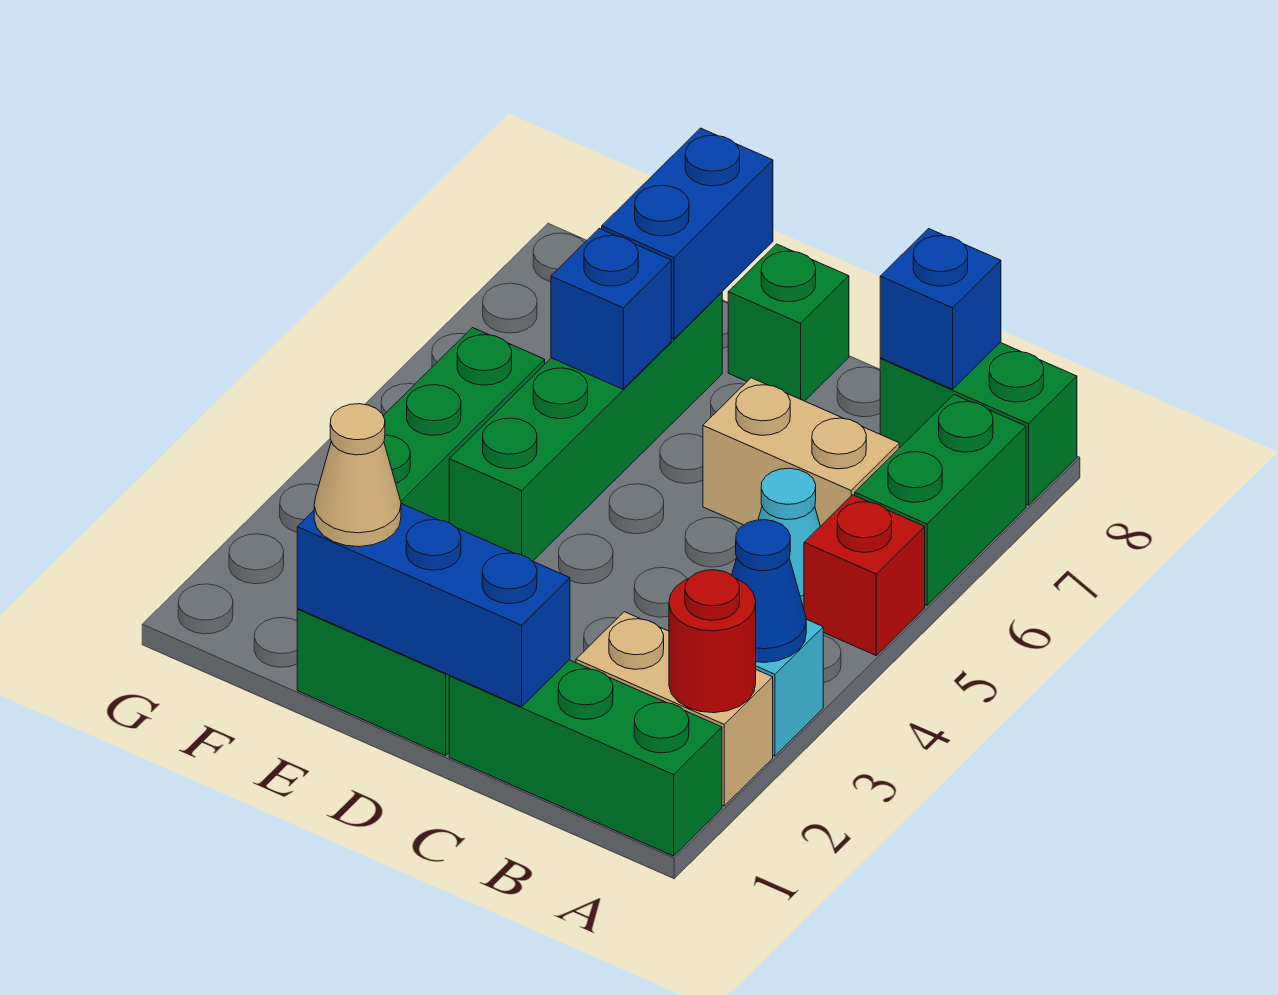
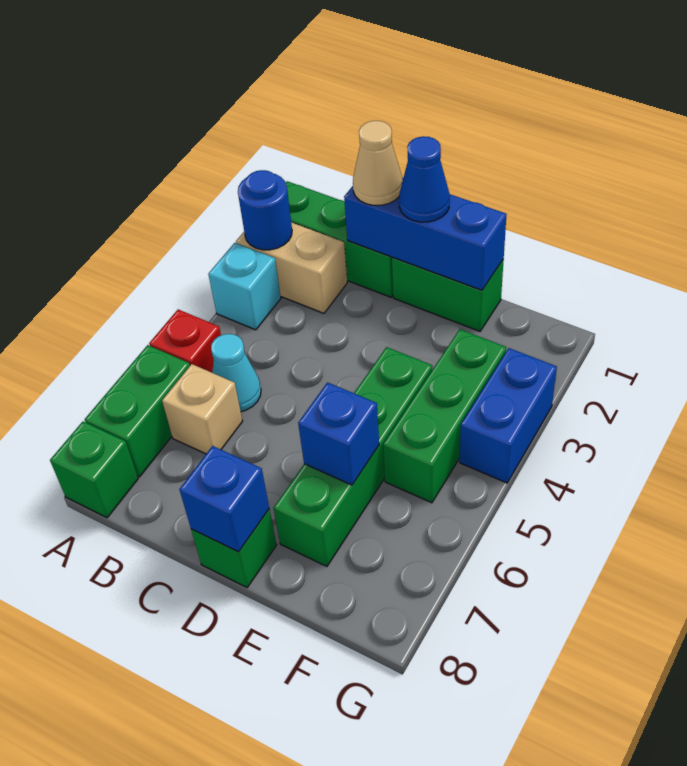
red round brick A2 level 2 -> blue round brick A2 level 2
blue cone A3 level 2 -> blue cone D1 level 3
green brick A8:B8 level 1 -> green brick A8 level 1
tan brick B6:C6 level 1 -> tan brick B6 level 1
blue brick B8 level 2 -> blue brick D8 level 2
tan cone E1 level 3 -> tan cone C1 level 3
blue brick E7:E8 level 2 -> blue brick G3:G4 level 1

